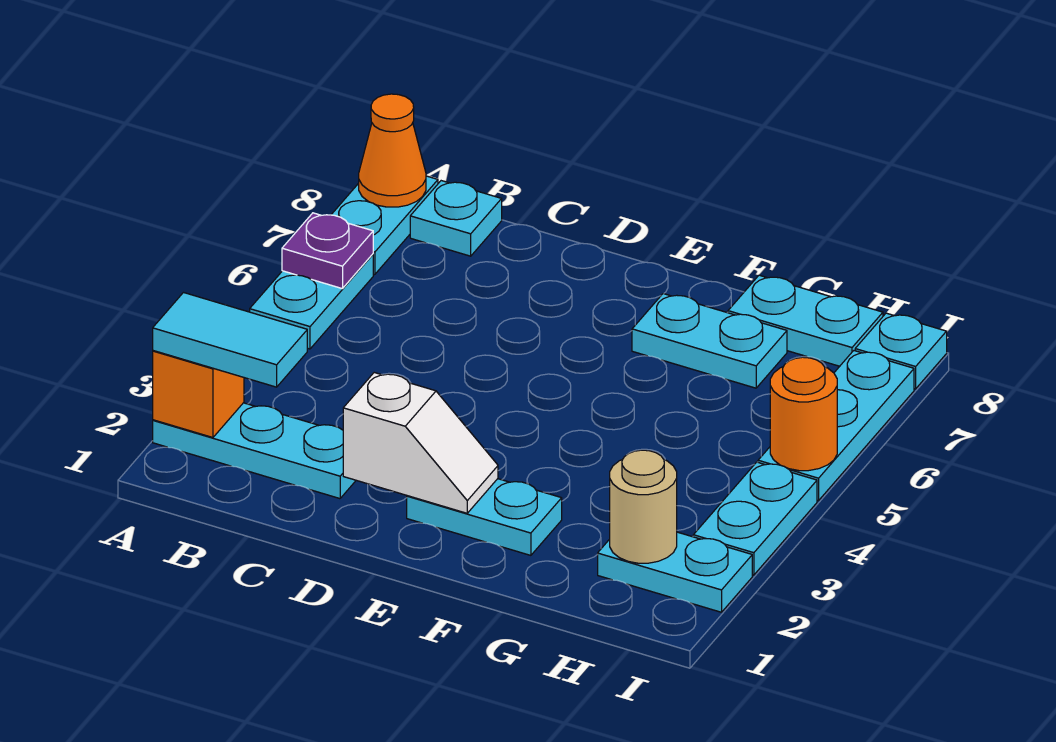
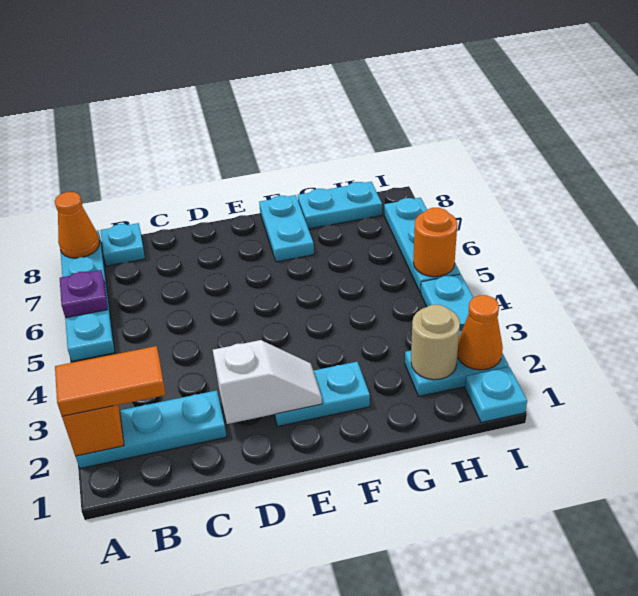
cyan tile A2:B2 level 3 -> orange tile A2:B2 level 3
cyan plate F7:G7 level 1 -> cyan plate F7:F8 level 1
none -> orange cone I2 level 2
cyan plate I8 level 1 -> cyan plate I1 level 1

